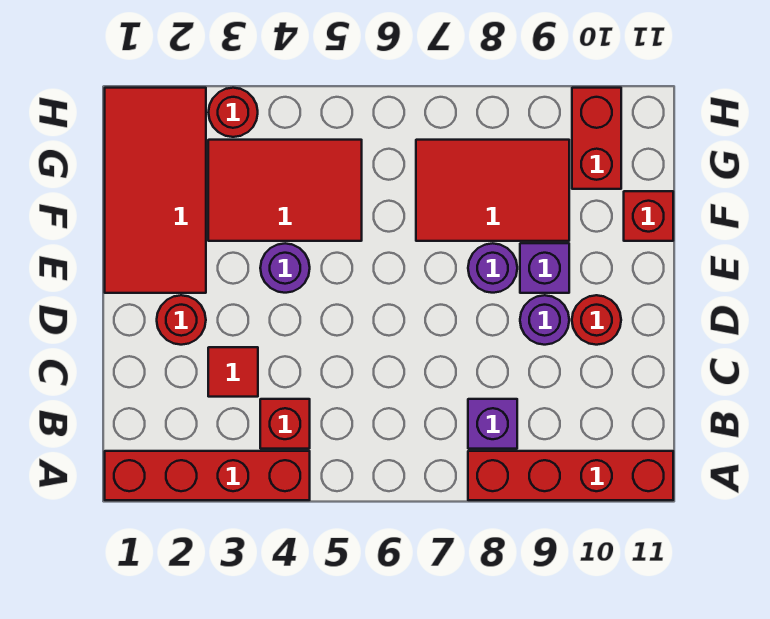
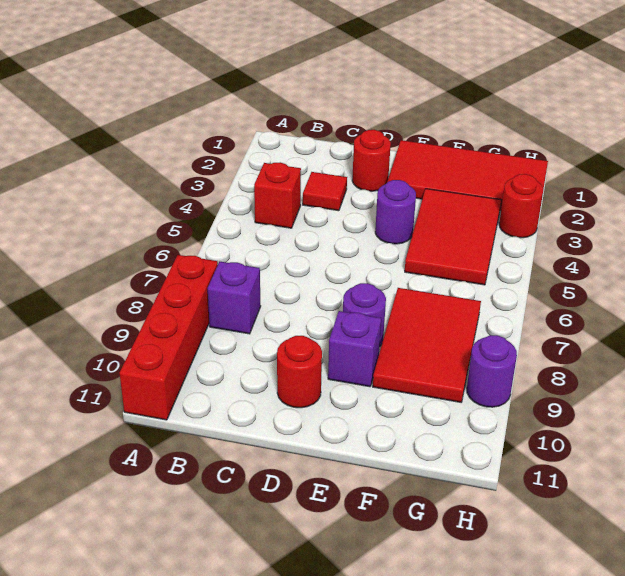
red brick A1:A4 level 1 -> none
purple round brick D9 level 1 -> purple round brick H9 level 1
red brick F11 level 1 -> none
red brick G10:H10 level 1 -> none

